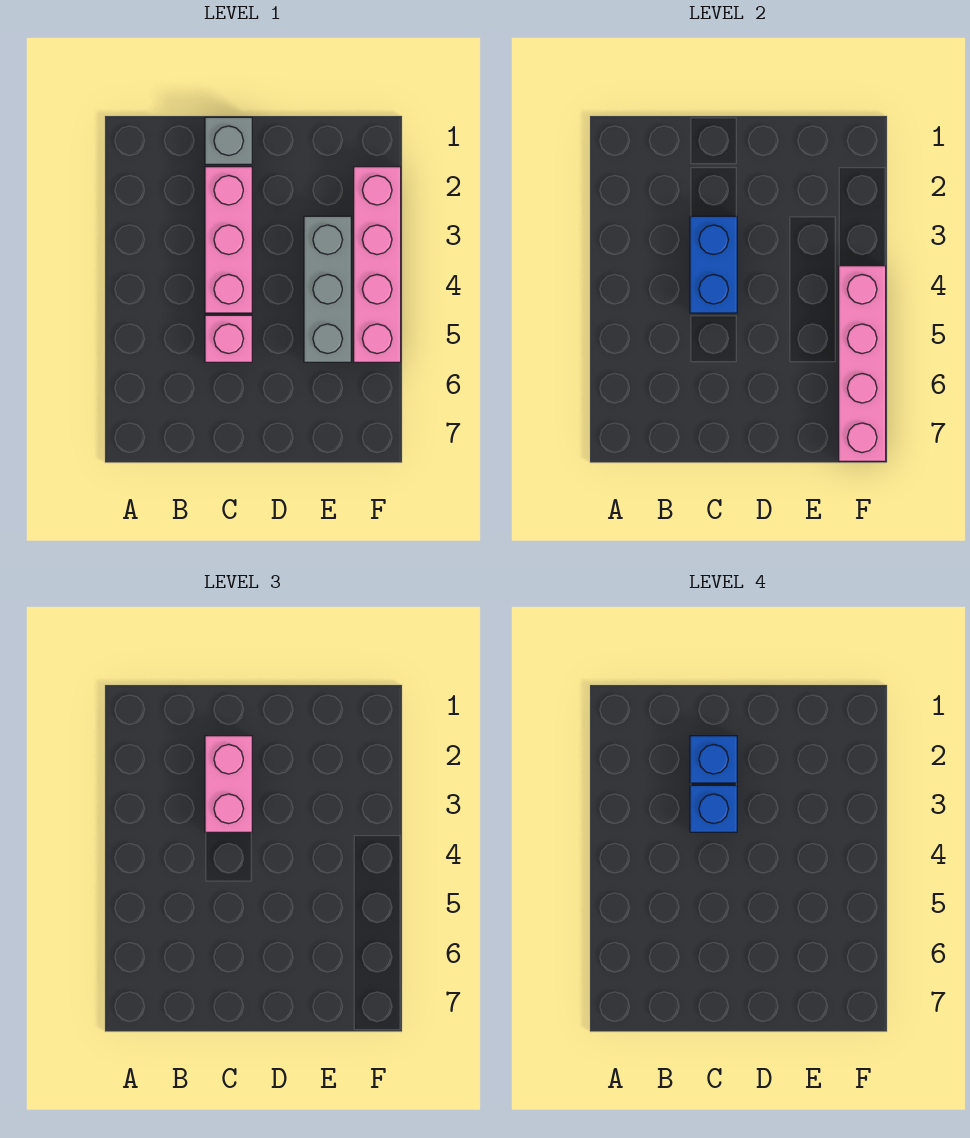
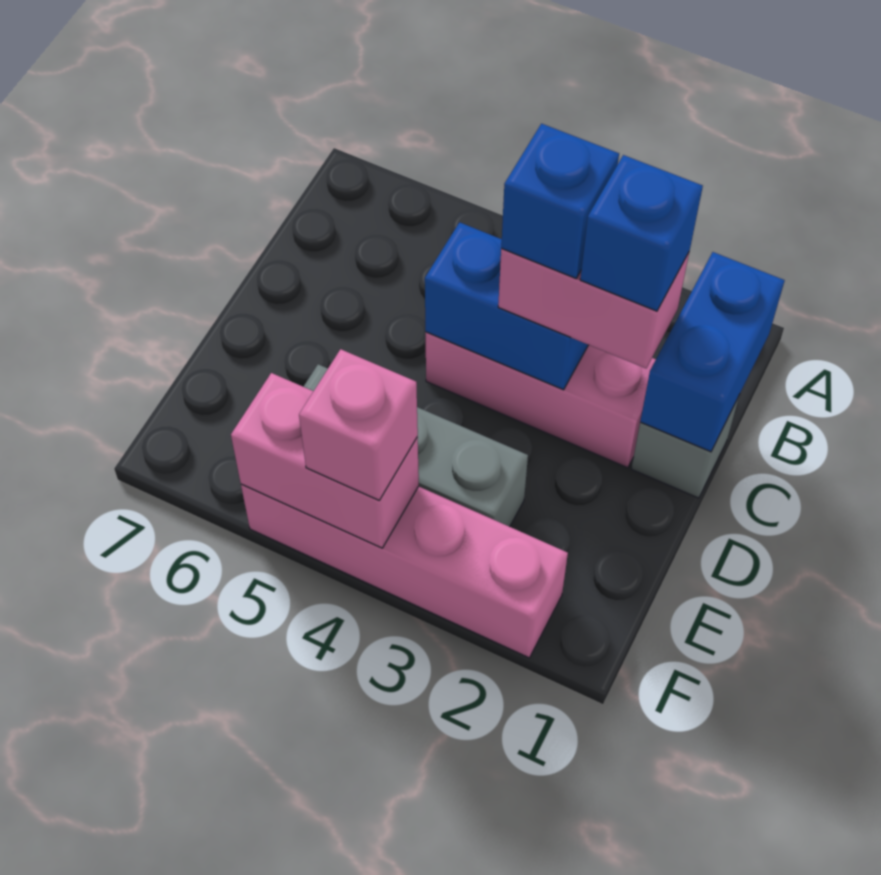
none -> blue brick B1:C1 level 2
pink brick C5 level 1 -> pink brick F4 level 3
pink brick F4:F7 level 2 -> pink brick F4:F5 level 2

